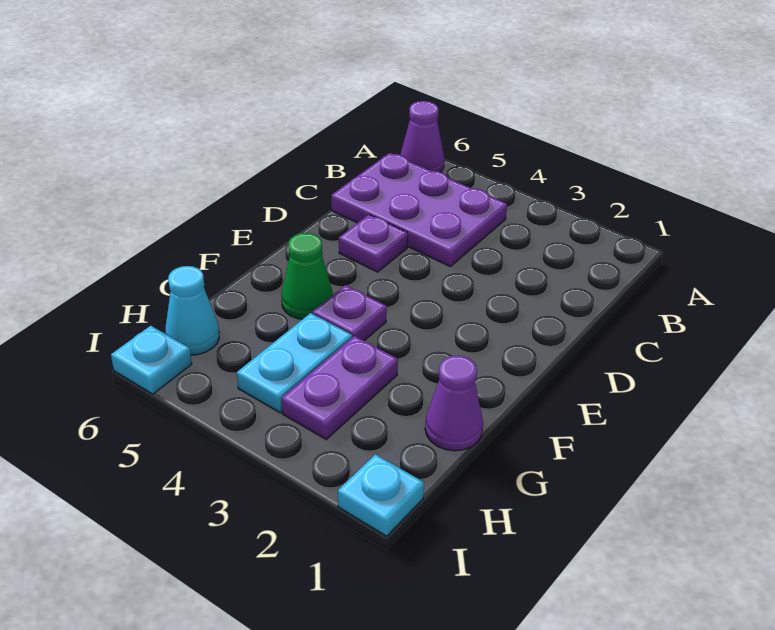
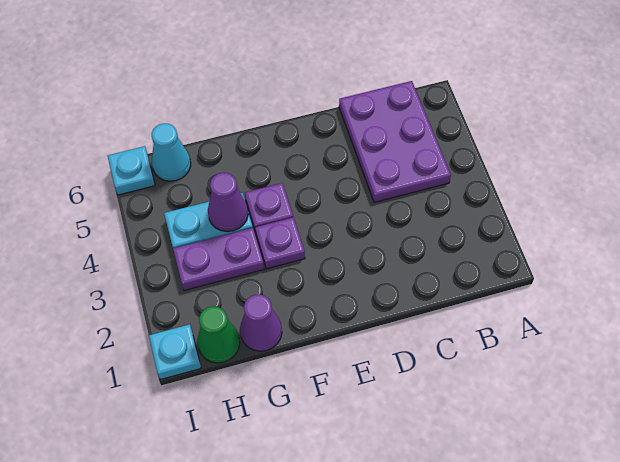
purple cone A6 level 1 -> purple cone G4 level 2
purple plate D5 level 1 -> purple plate F3 level 1
green cone F5 level 1 -> green cone H1 level 1

